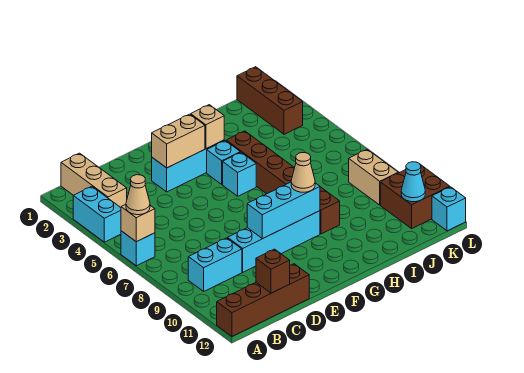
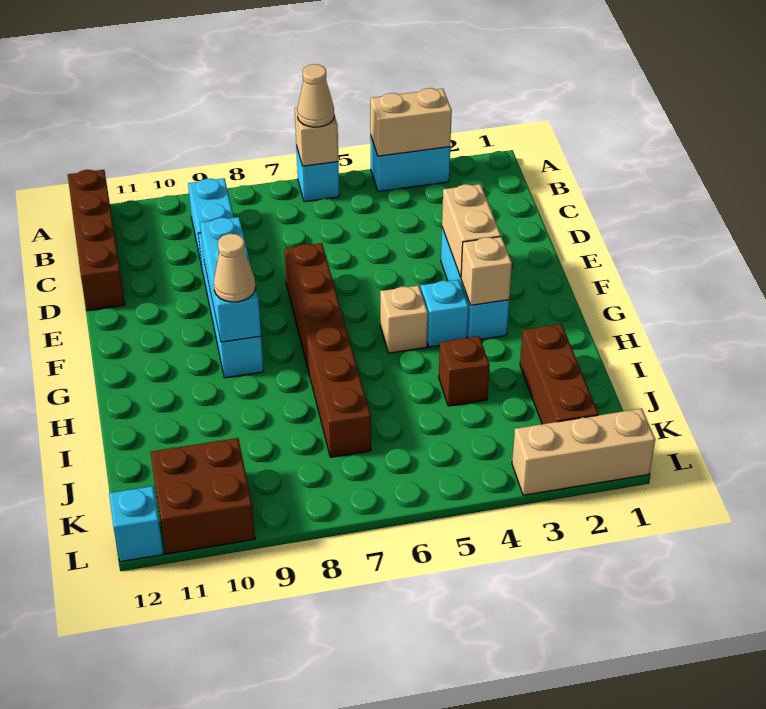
tan brick B1:B3 level 1 -> tan brick L1:L3 level 1
brown brick C12 level 2 -> brown brick I4 level 1
cyan brick G5 level 1 -> tan brick G5 level 1
brown brick H4:H9 level 1 -> brown brick E7:J7 level 1
brown brick K1:K3 level 1 -> brown brick I2:K2 level 1
tan brick K8:K9 level 1 -> tan brick A3:A4 level 2
cyan cone K11 level 2 -> none

